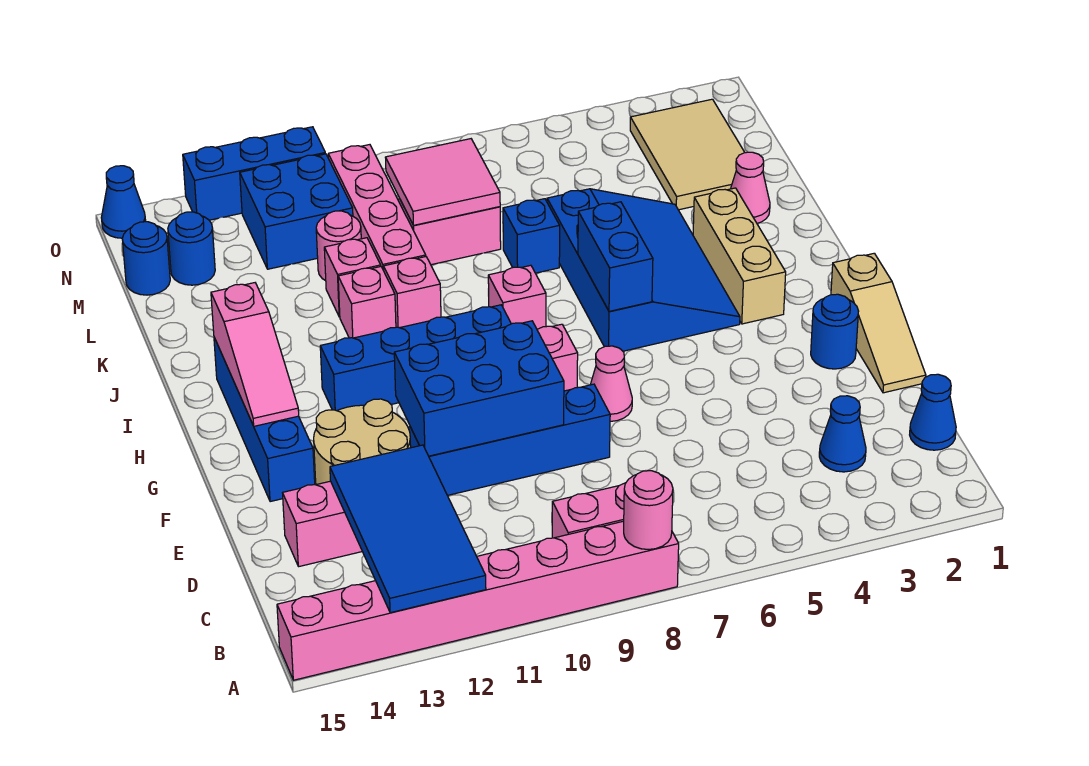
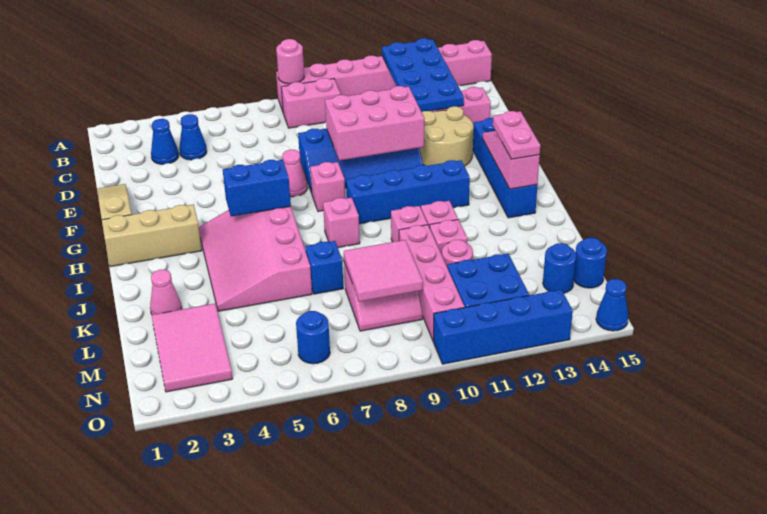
blue tile A12:D13 level 2 -> blue plate A12:D13 level 2
blue cone C1 level 1 -> blue cone C4 level 1
blue brick E9:F11 level 2 -> pink brick E9:F11 level 2
blue round brick F2 level 1 -> blue round brick N6 level 1
tan brick H3:J3 level 1 -> tan brick H1:H3 level 1
blue slope H4:K6 level 1 top 6 -> pink slope H4:K6 level 1 top 6
blue brick H6:I6 level 2 -> blue brick H5:H6 level 2
none -> pink plate H14:I14 level 3
tan tile L2:N3 level 1 -> pink tile L2:N3 level 1
blue brick O11:O13 level 1 -> blue brick O10:O13 level 1

